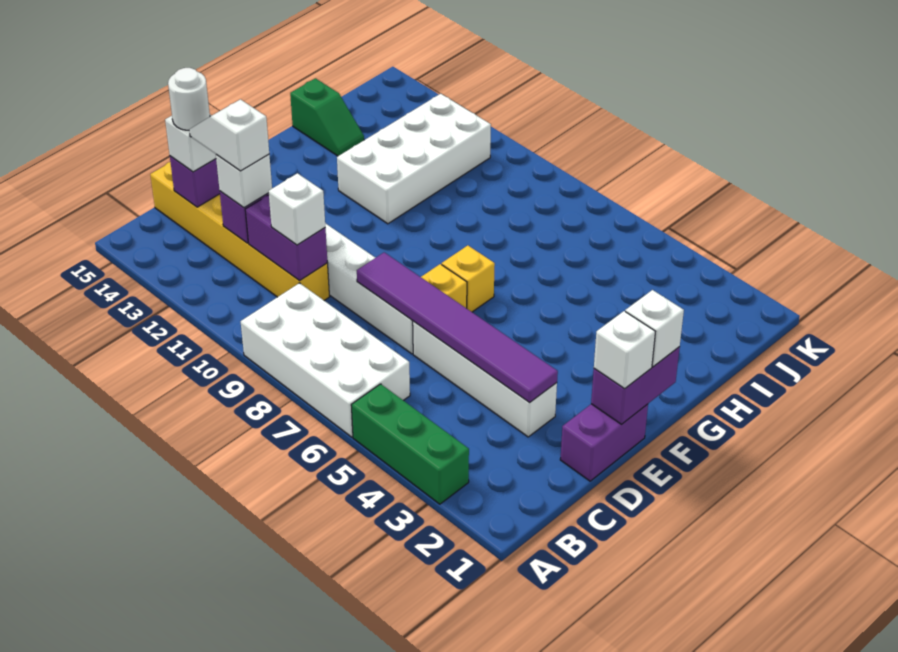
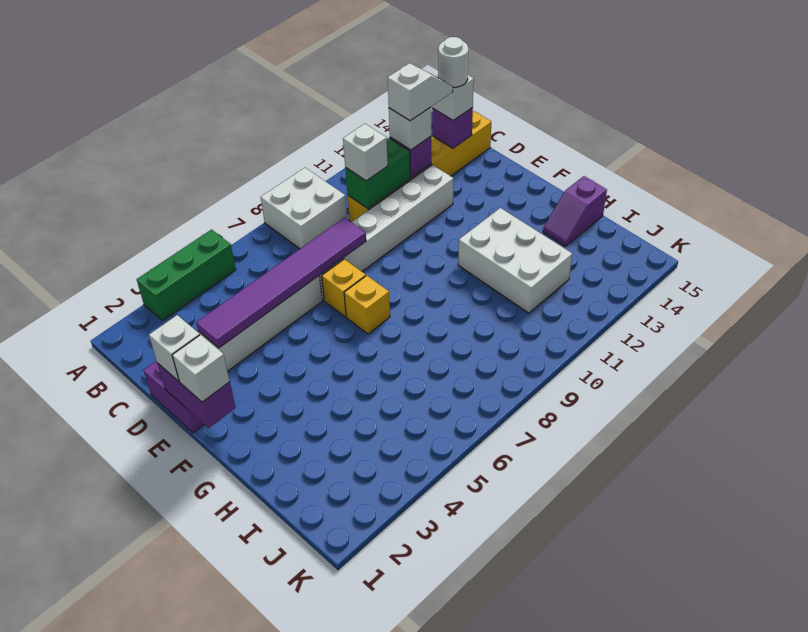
white brick A6:B9 level 1 -> white brick A8:B9 level 1
purple brick C10:C11 level 2 -> green brick C10:C11 level 2
white brick G11:J12 level 1 -> white brick G11:I12 level 1
green slope H14:H15 level 1 top 15 -> purple slope H14:H15 level 1 top 15

